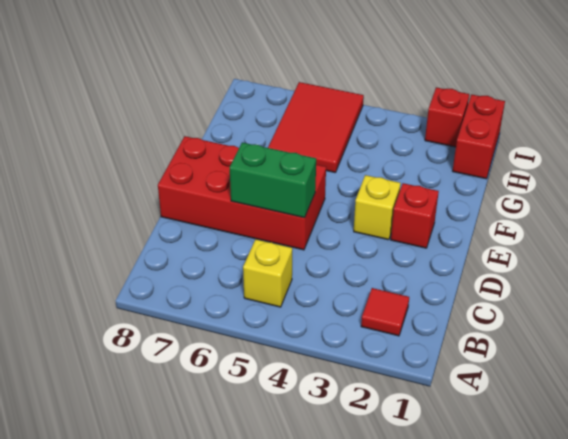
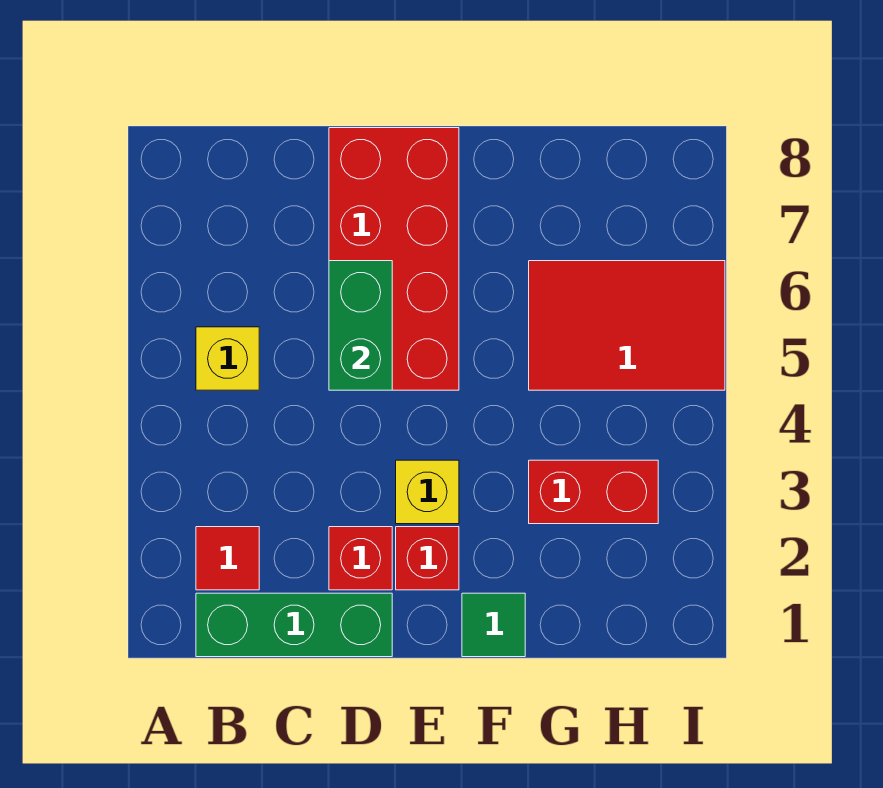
none -> green brick B1:D1 level 1
none -> green tile F1 level 1
red brick H1:I1 level 1 -> red brick G3:H3 level 1
red brick I2 level 1 -> red brick D2 level 1

